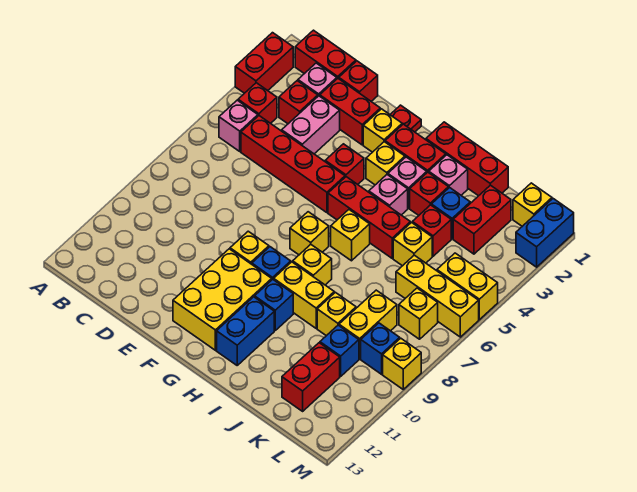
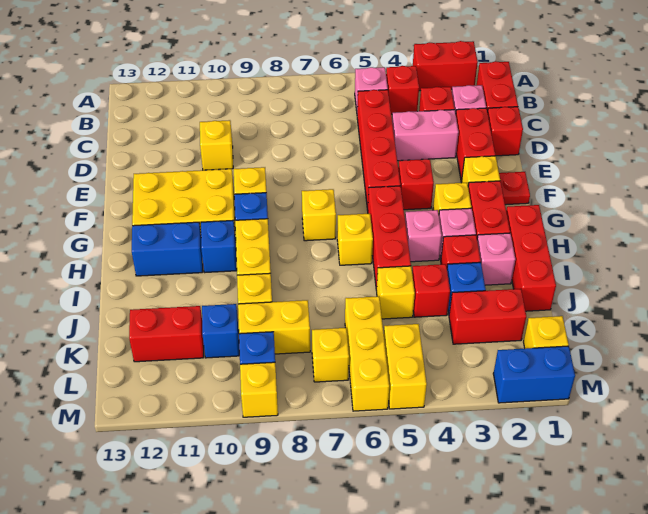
yellow brick H8 level 1 -> yellow brick D10 level 1

